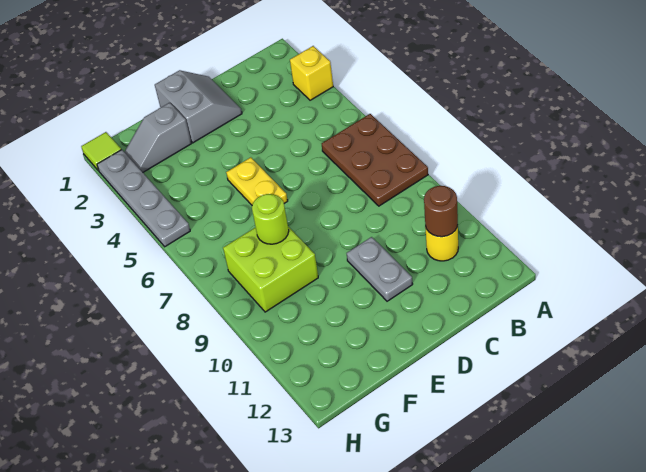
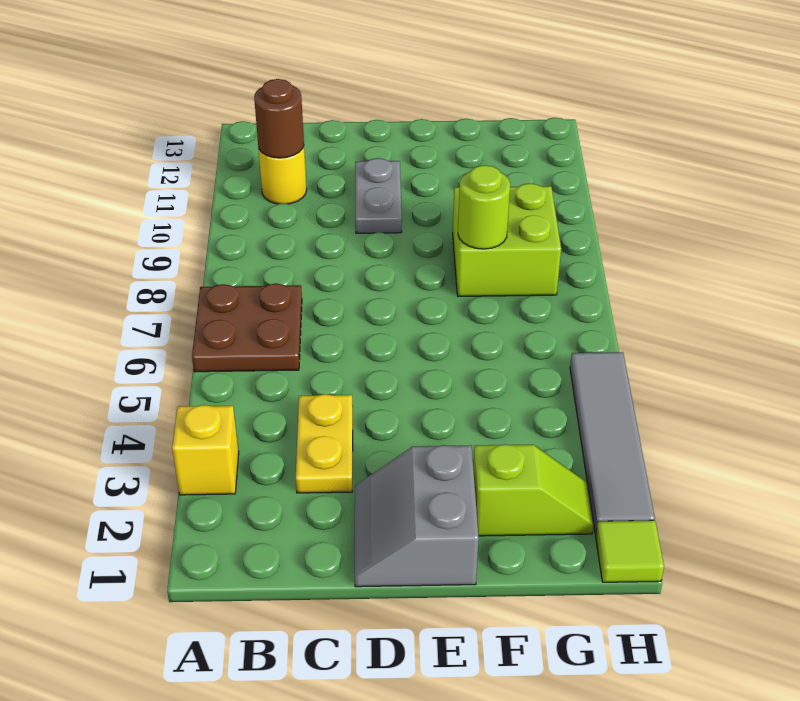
brown plate A6:B8 level 1 -> brown plate A6:B7 level 1
yellow plate E5:E6 level 1 -> yellow plate C3:C4 level 1
grey slope F2:G2 level 1 top F -> lime slope F2:G2 level 1 top F
grey plate H2:H5 level 1 -> grey tile H2:H5 level 1

